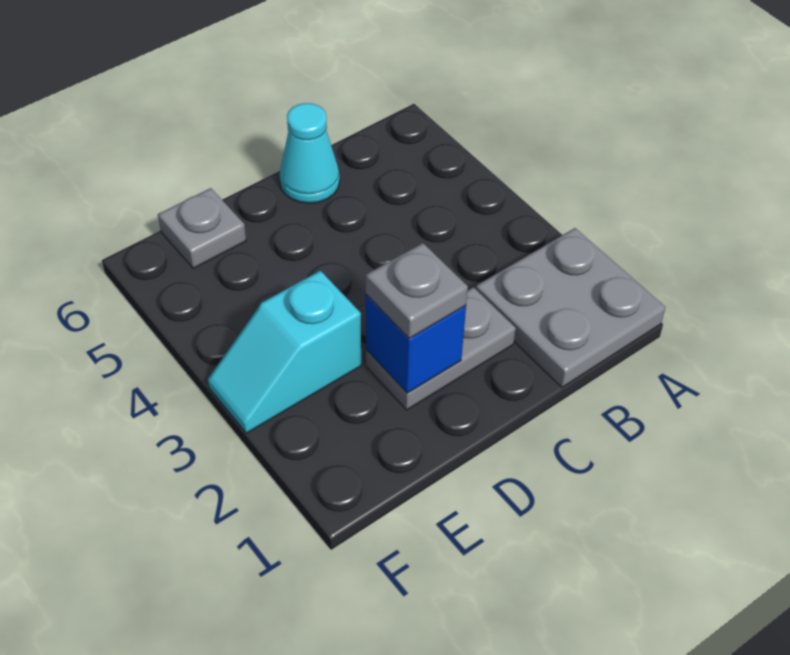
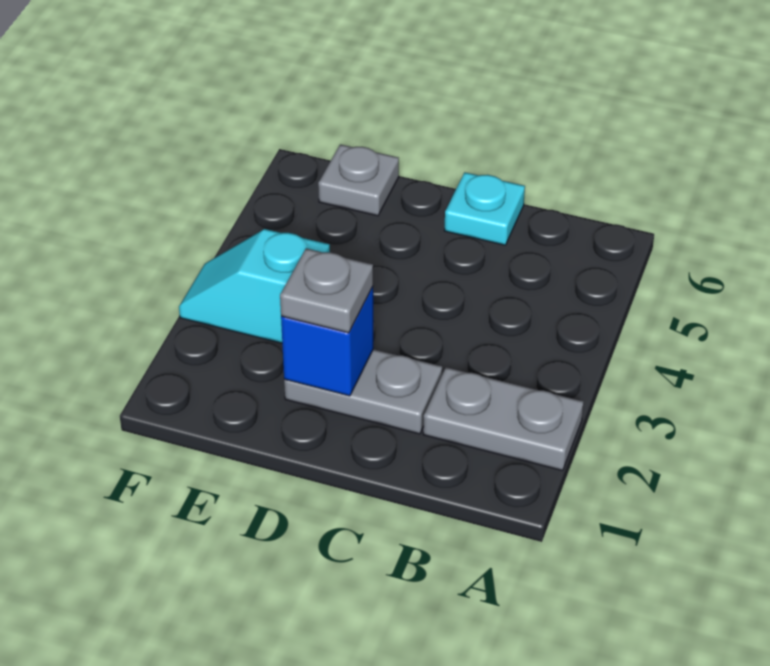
grey plate A1:B2 level 1 -> grey plate A2:B2 level 1
cyan cone C6 level 1 -> cyan plate C6 level 1

